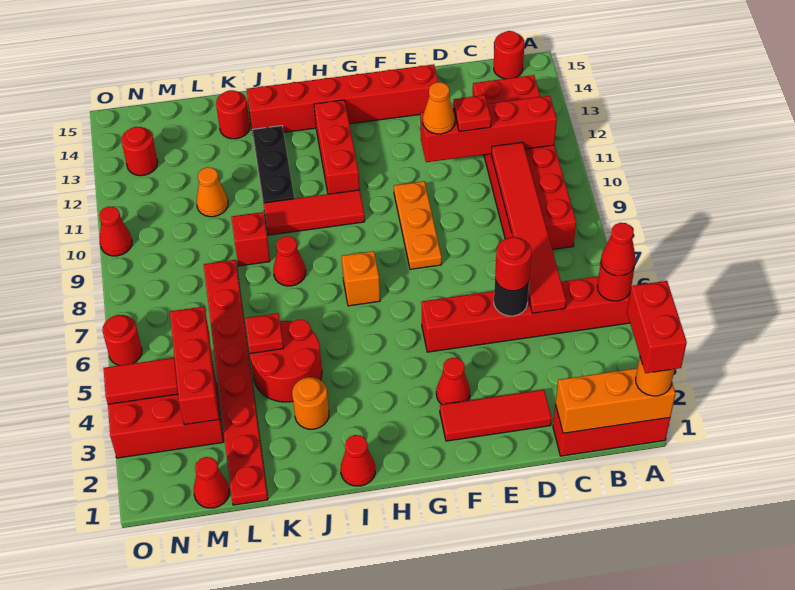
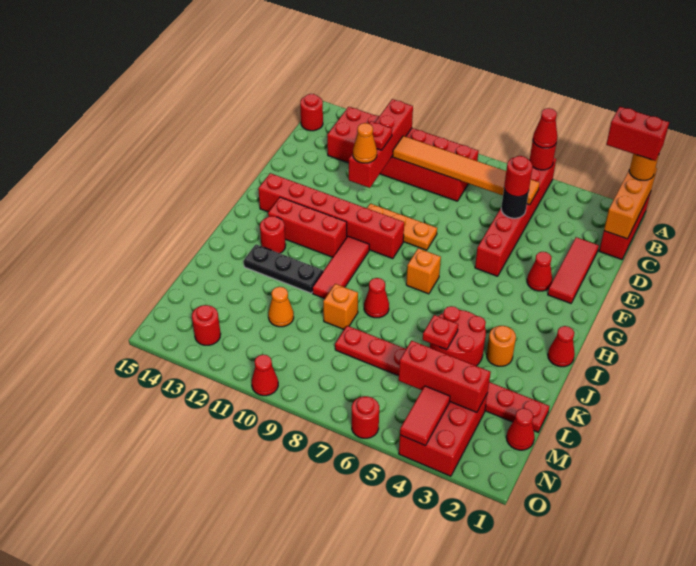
red tile C5:C10 level 2 -> orange tile C5:C10 level 2
red brick E14:J14 level 1 -> red brick G9:G14 level 1
red brick K9 level 1 -> orange brick K9 level 1
red round brick K14 level 1 -> red round brick I13 level 1

